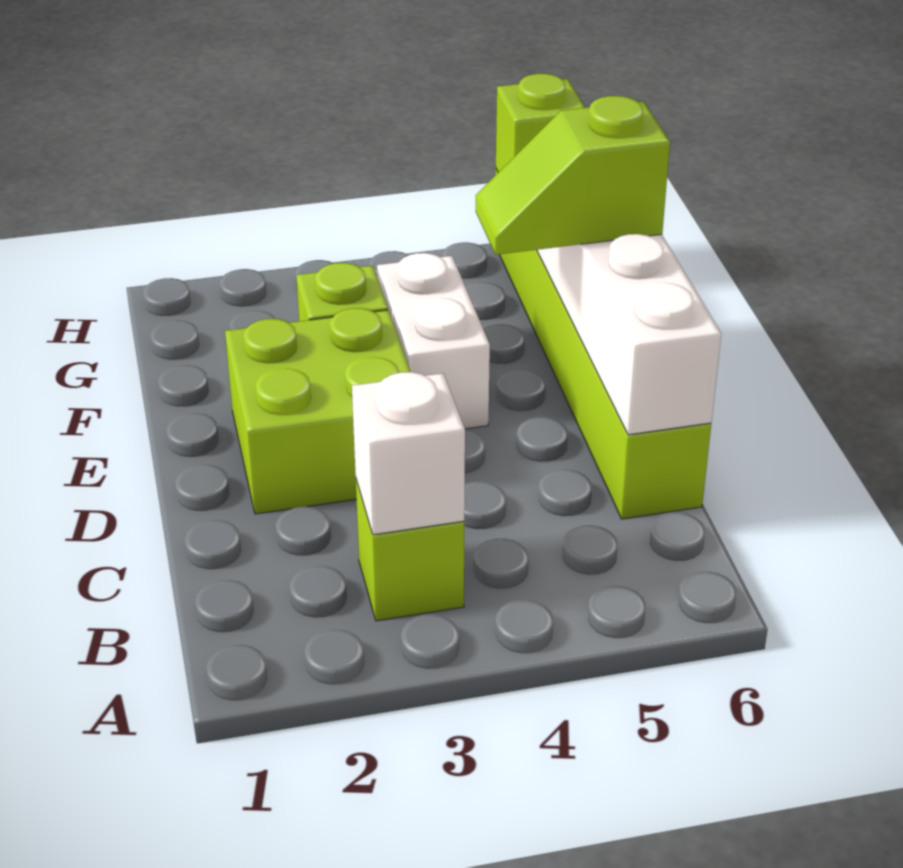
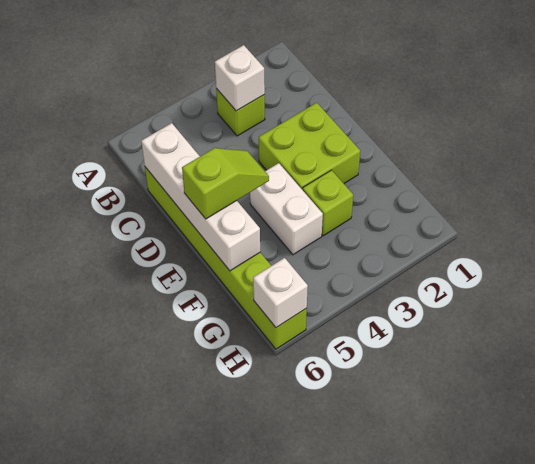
lime brick H6 level 2 -> white brick H6 level 2

